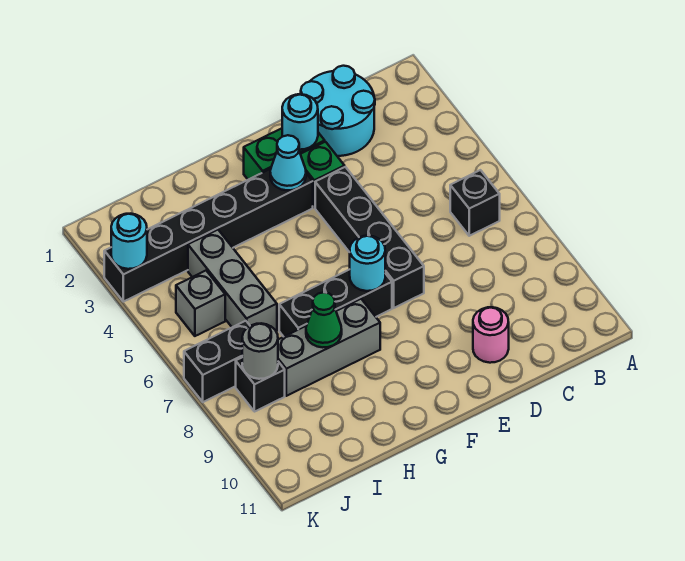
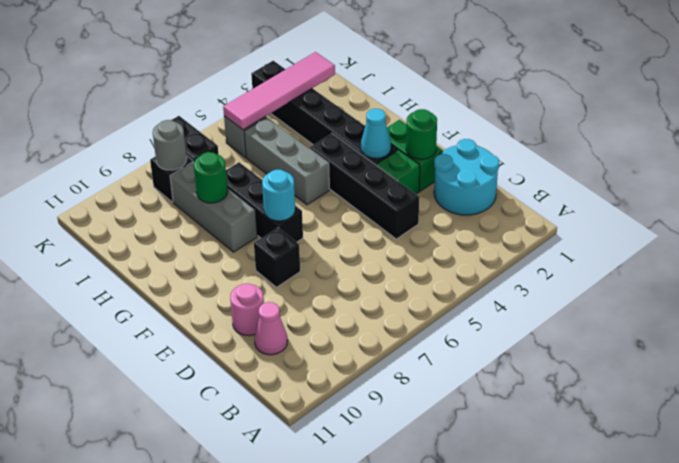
black brick B6 level 1 -> black brick E8 level 1
none -> pink cone C10 level 1
cyan round brick E2 level 2 -> green round brick E2 level 2
black brick E4:E7 level 1 -> black brick D4:G4 level 1
green cone H8 level 2 -> green round brick H8 level 2
grey brick I4:I6 level 1 -> grey brick G5:I5 level 1
none -> pink tile J2:J5 level 2
cyan round brick K3 level 2 -> none

